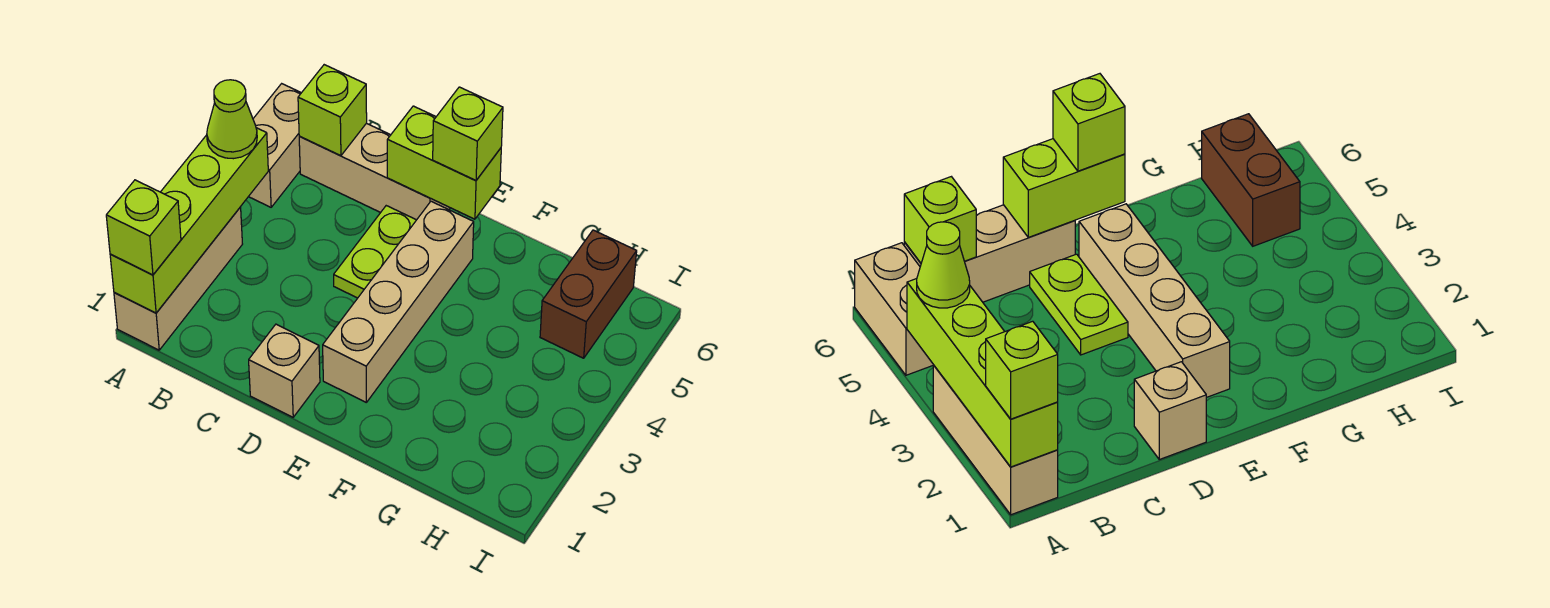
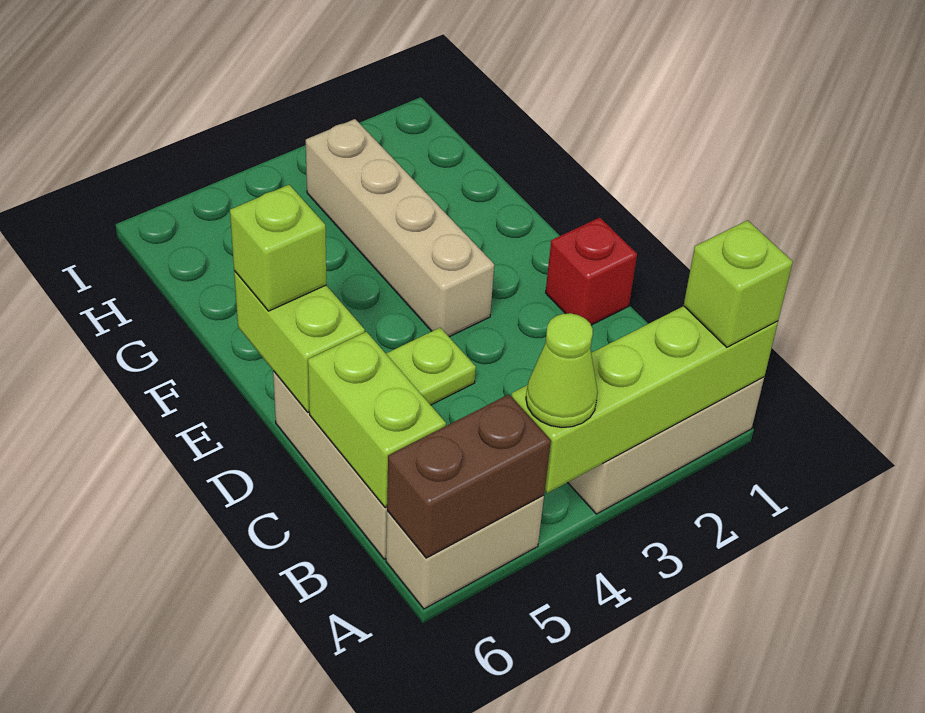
lime brick B6 level 2 -> lime brick B6:C6 level 2
tan brick D1 level 1 -> red brick D1 level 1
tan brick E2:E5 level 1 -> tan brick E3:H3 level 1
brown brick H5:H6 level 1 -> brown brick A5:A6 level 2

